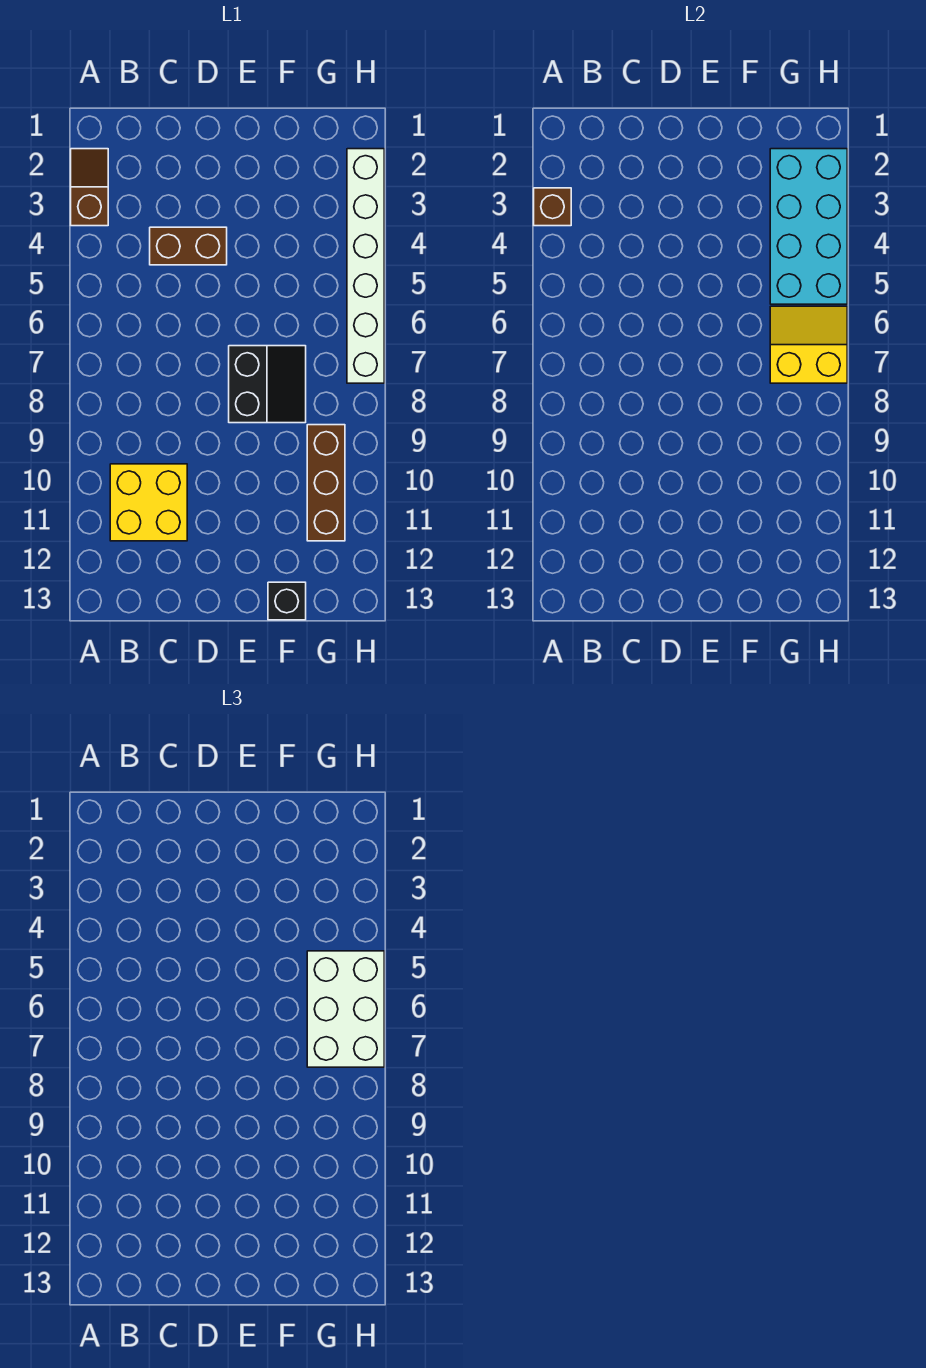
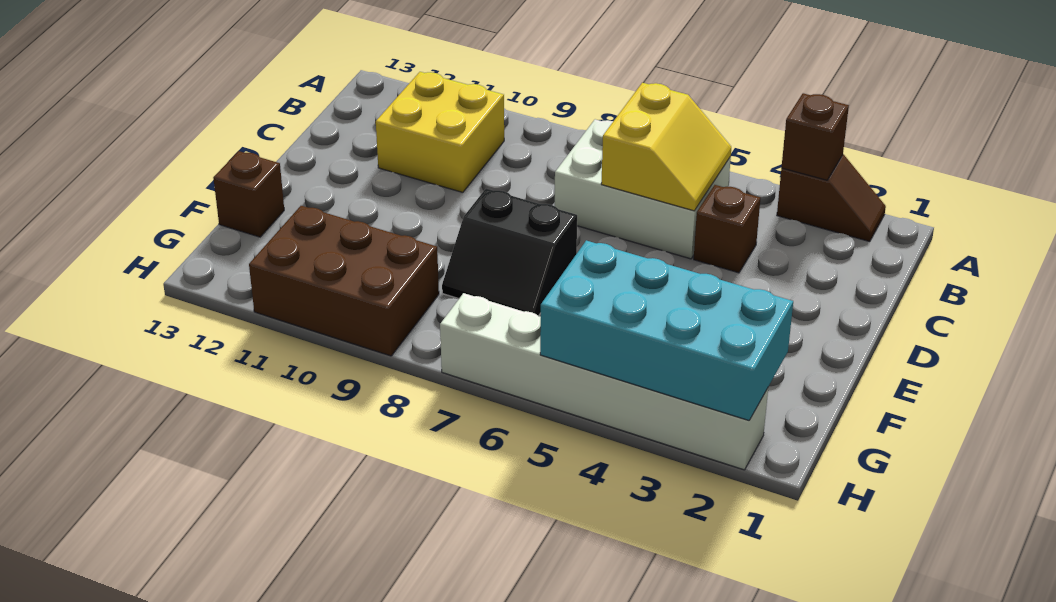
brown brick C4:D4 level 1 -> brown brick C4 level 1
black brick F13 level 1 -> brown brick F13 level 1
white brick G5:H7 level 3 -> white brick B5:C7 level 1
yellow slope G6:H7 level 2 top 7 -> yellow slope B5:C6 level 2 top 6
brown brick G9:G11 level 1 -> brown brick G9:H11 level 1

